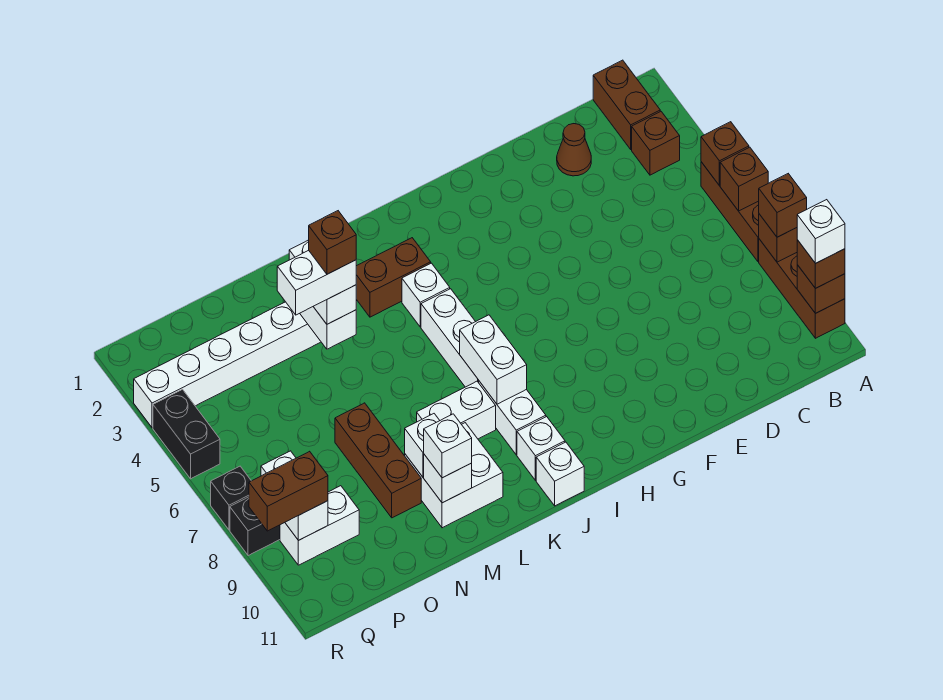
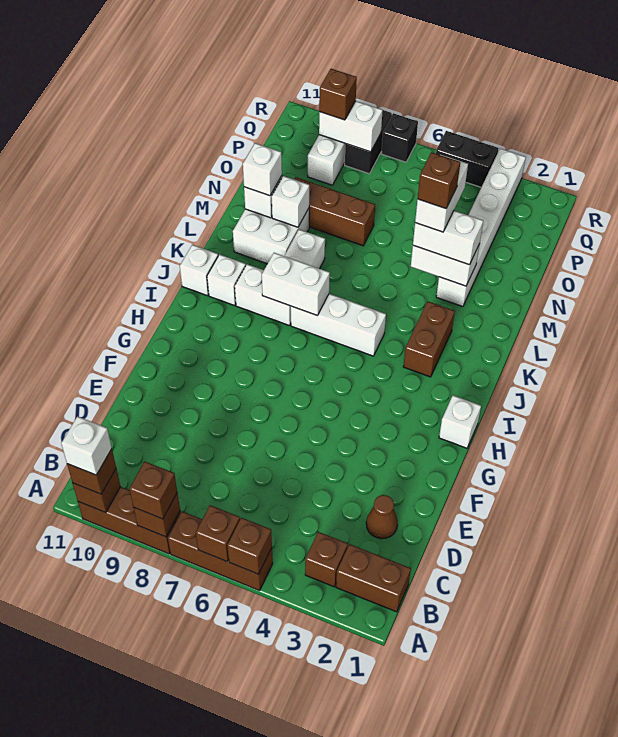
white brick J4 level 1 -> white brick H1 level 1
brown brick Q9:R9 level 3 -> brown brick Q9 level 3

